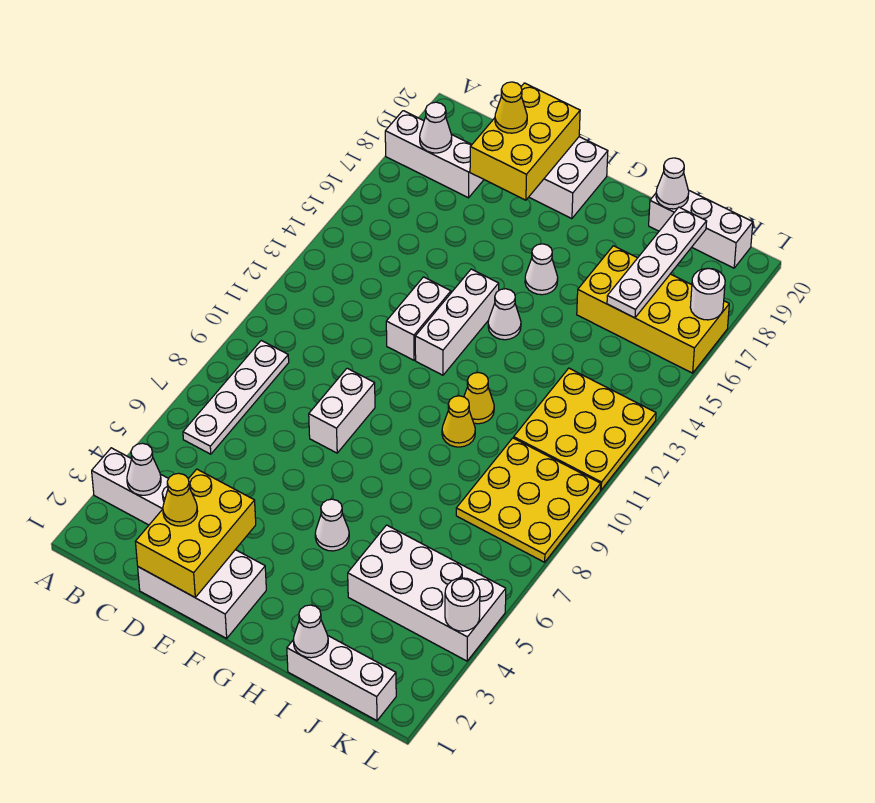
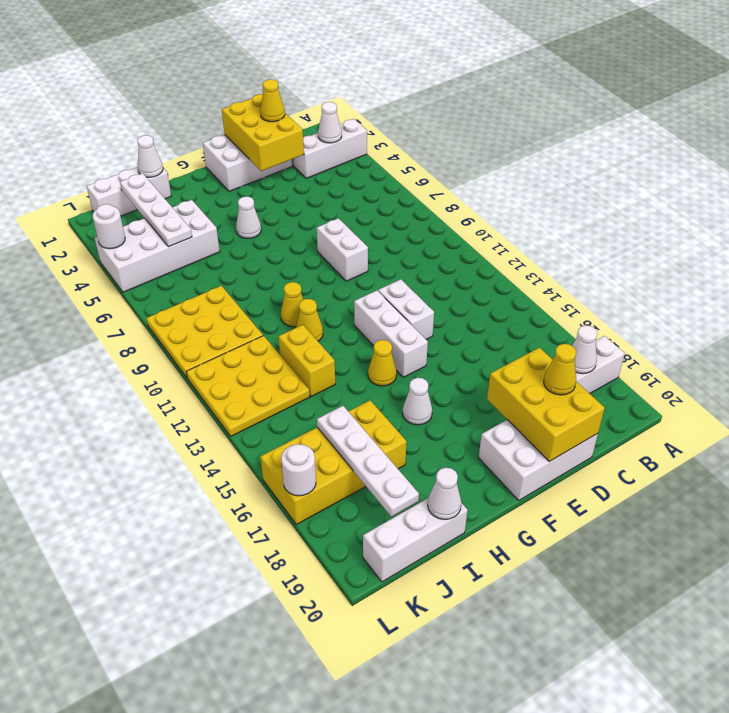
white plate B6:B9 level 1 -> white plate J2:J5 level 2
white cone G14 level 1 -> yellow cone G14 level 1
none -> yellow brick I12:I13 level 1

